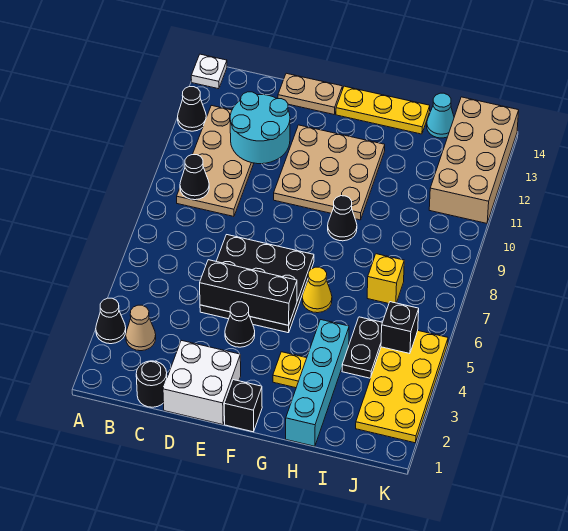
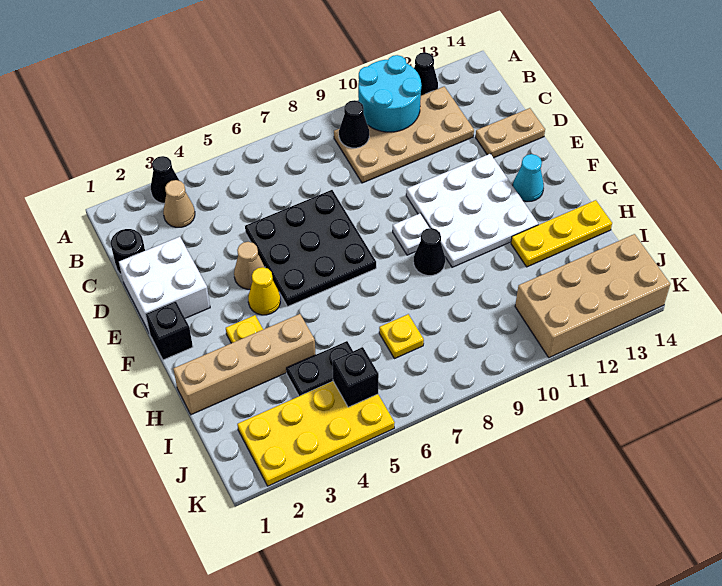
white plate A14 level 1 -> white plate F9 level 1
cyan round brick C11:D12 level 2 -> cyan round brick A10:B11 level 2
black brick D5:F5 level 2 -> none
tan plate D14:E14 level 1 -> tan plate D13:D14 level 1
black cone E4 level 1 -> tan cone E4 level 1
tan plate E10:G12 level 1 -> white plate E10:G12 level 1
yellow plate F14:H14 level 1 -> yellow plate H12:H14 level 1
yellow cone G6 level 1 -> yellow cone F4 level 1
cyan brick H1:H4 level 1 -> tan brick H1:H4 level 1
yellow brick I7 level 1 -> yellow plate I7 level 1
cyan cone I14 level 1 -> cyan cone F13 level 1

